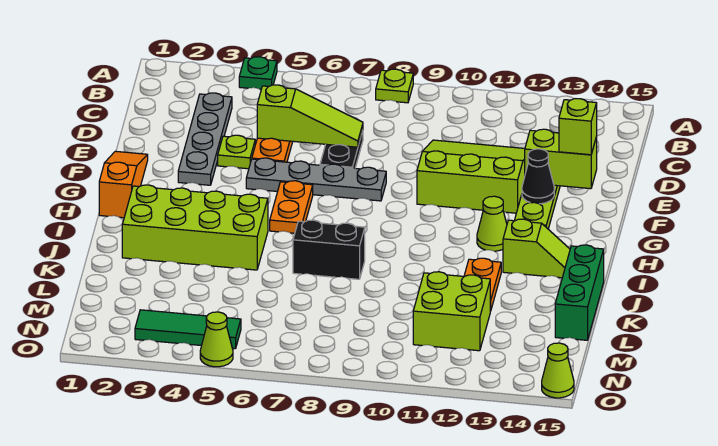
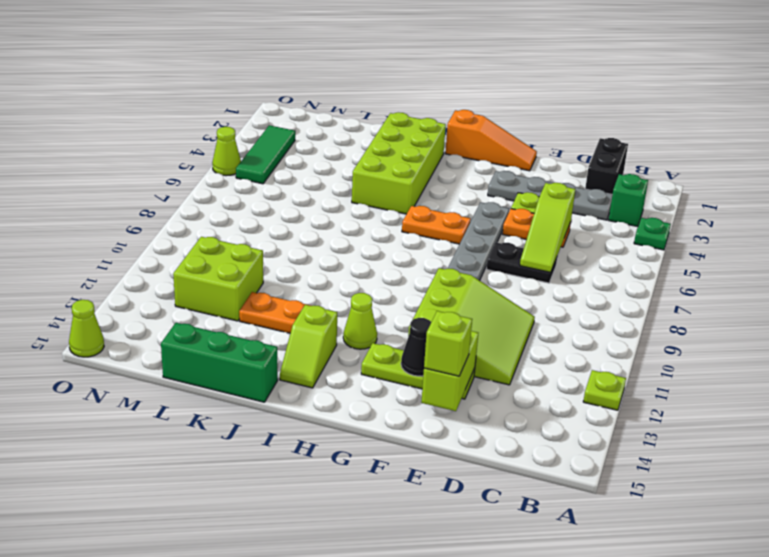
lime plate A8 level 1 -> lime plate A12 level 1
none -> green brick B3 level 1
black brick J7:J8 level 1 -> black brick C1:C2 level 1

